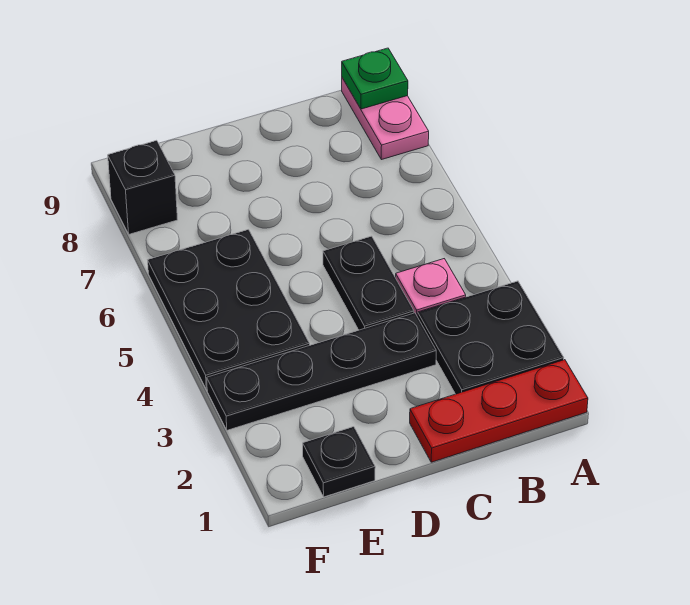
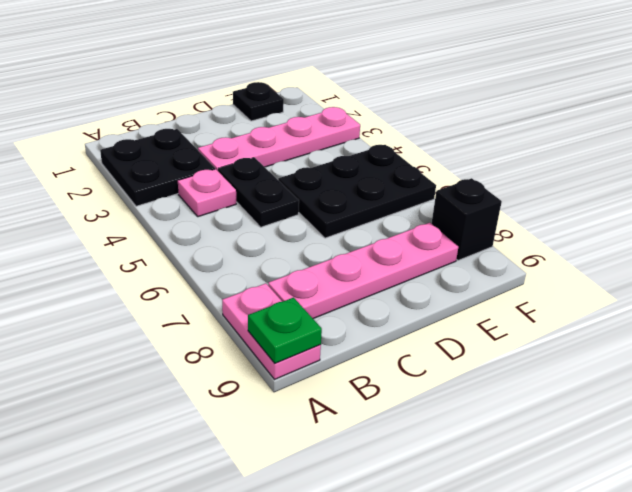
red plate A1:C1 level 1 -> none
none -> pink plate B8:E8 level 1
black plate C3:F3 level 1 -> pink plate C3:F3 level 1
black plate E4:F6 level 1 -> black plate D5:F6 level 1

